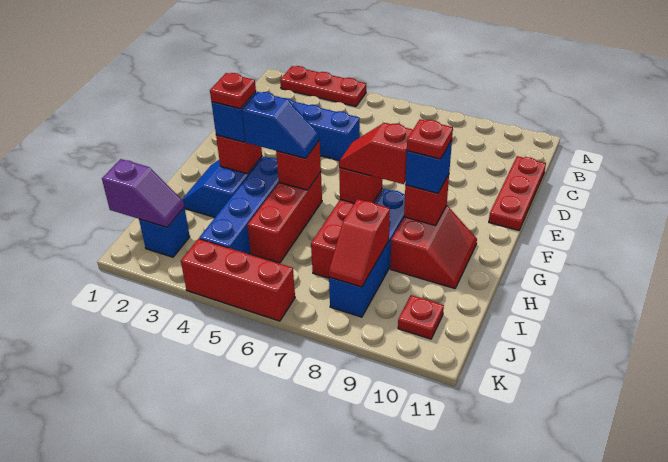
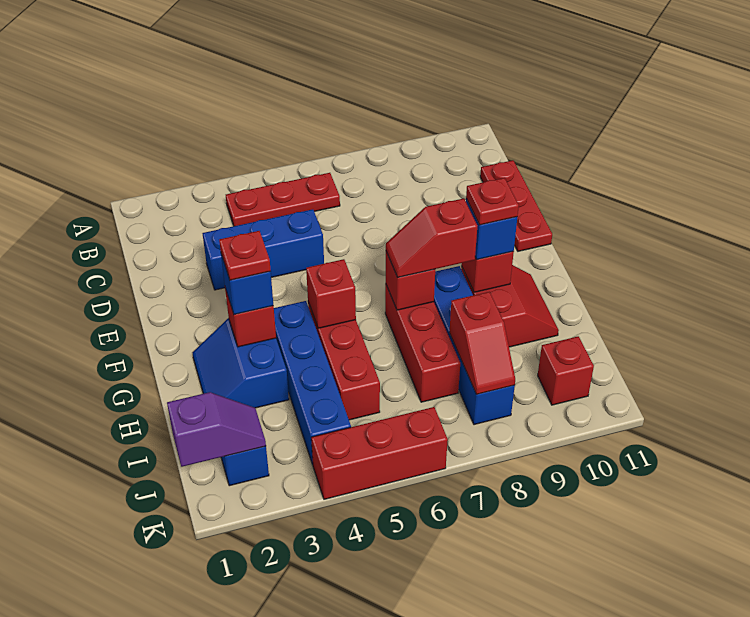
red plate A2:A4 level 1 -> red plate B4:B6 level 1
blue slope G4:G5 level 3 top 4 -> none
red plate J10 level 1 -> red brick J10 level 1

